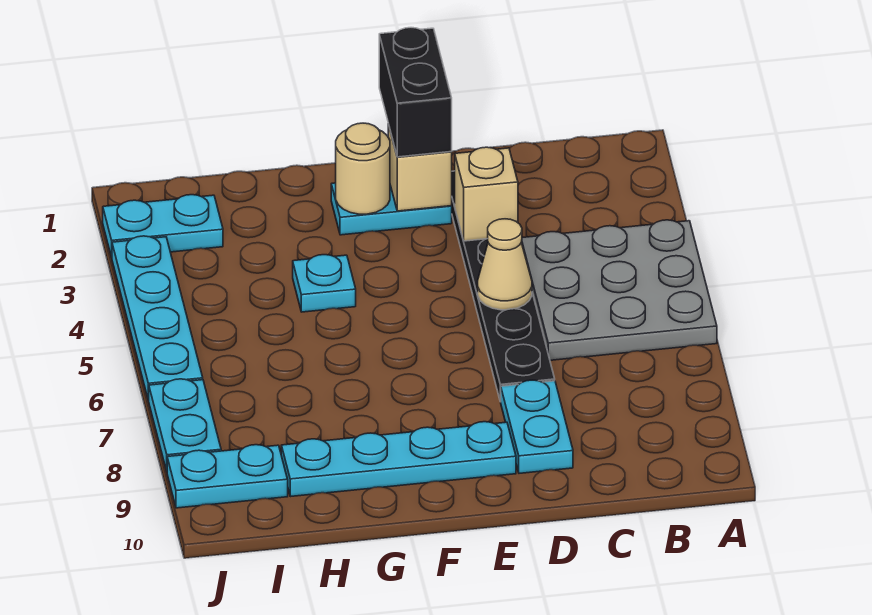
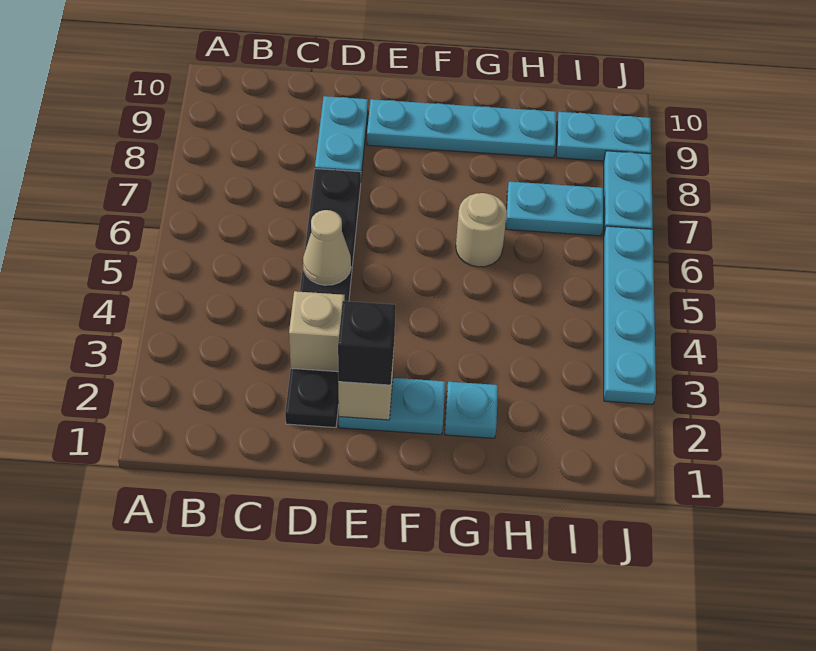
grey plate A4:C6 level 1 -> none
black brick E1:E2 level 3 -> black brick E2 level 3
tan round brick F2 level 2 -> tan round brick G6 level 1
cyan plate G4 level 1 -> cyan plate G2 level 1
cyan plate I2:J2 level 1 -> cyan plate H7:I7 level 1

